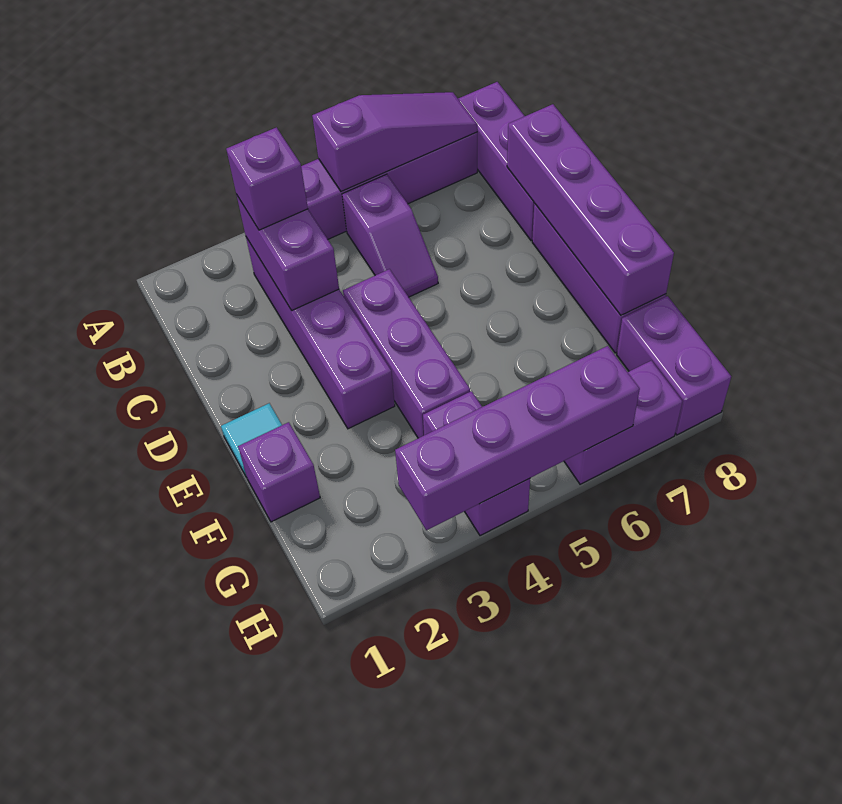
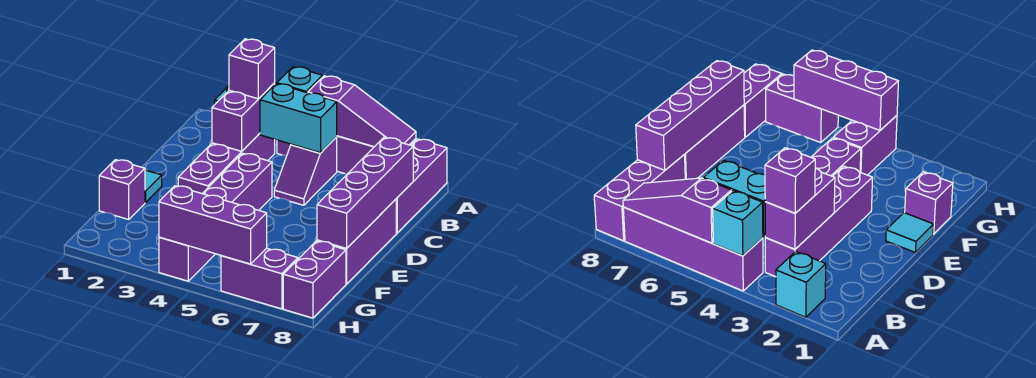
none -> cyan brick A2 level 1
none -> cyan brick A4 level 2
none -> cyan brick B4:B5 level 2
purple brick H3:H6 level 2 -> purple brick H4:H6 level 2

